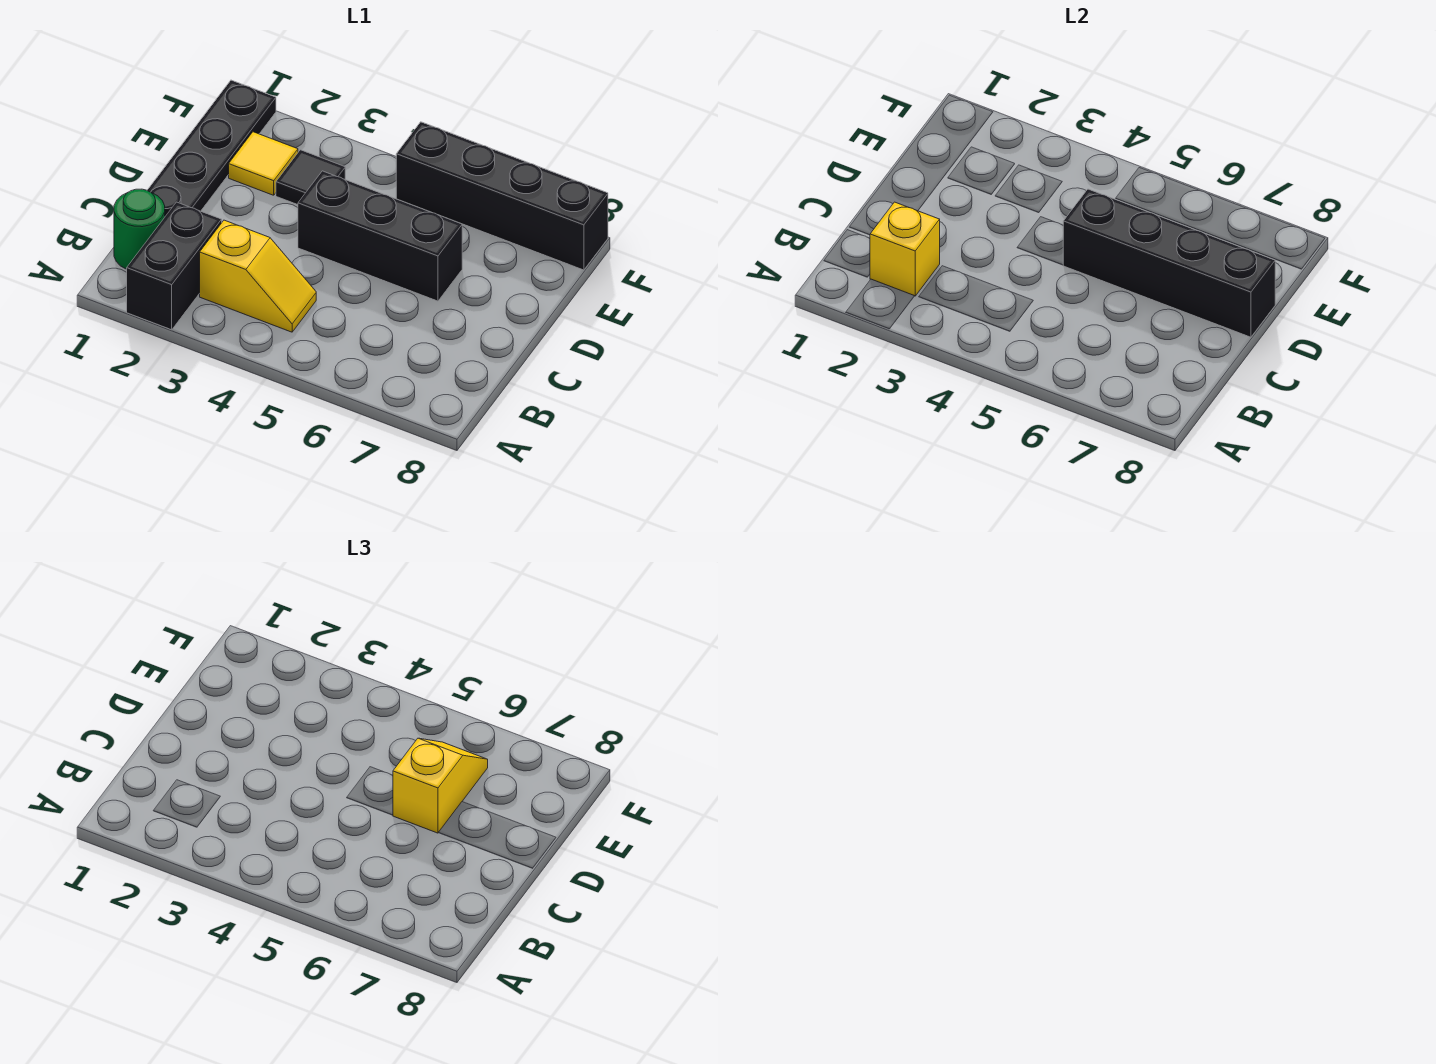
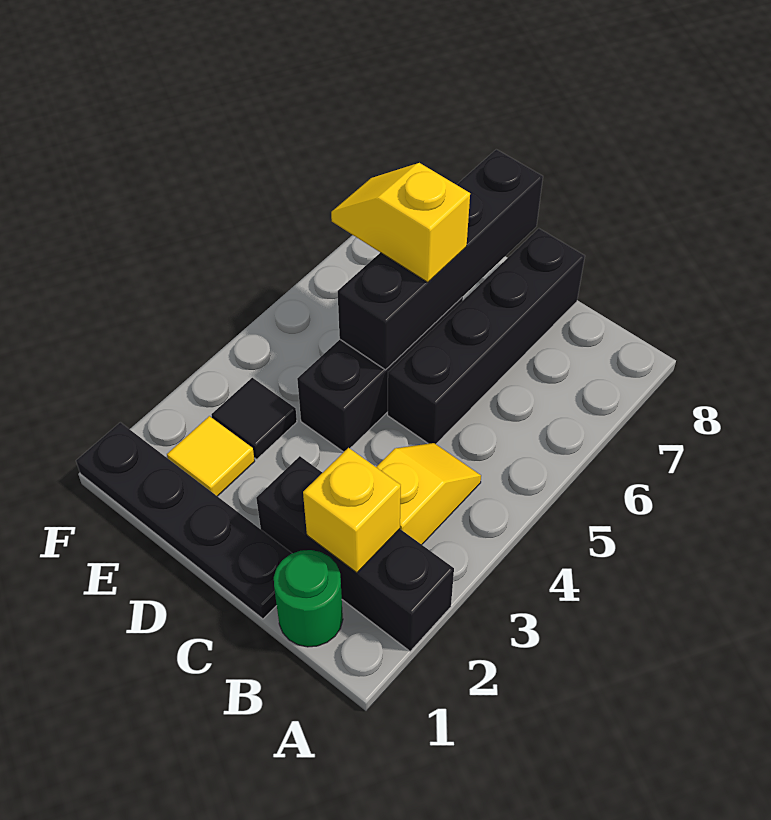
black brick A2:B2 level 1 -> black brick A2:C2 level 1
black brick F5:F8 level 1 -> black brick C5:C8 level 1

